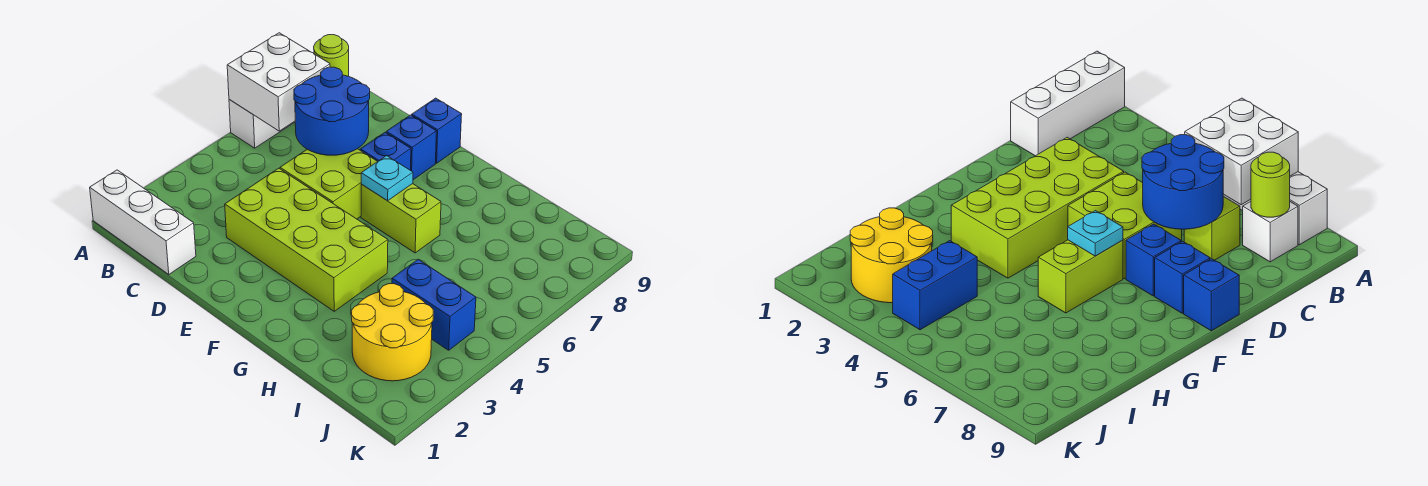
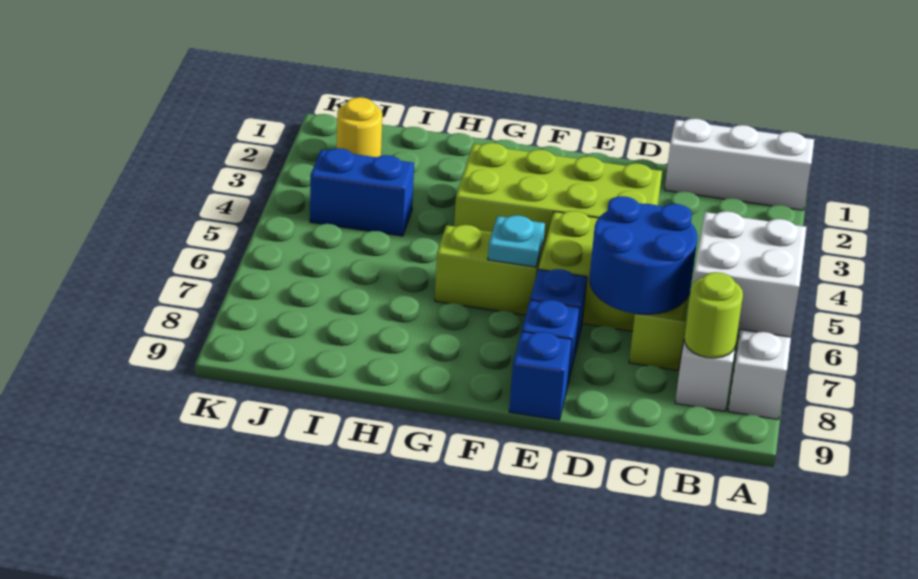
yellow round brick I2:J3 level 1 -> yellow round brick J2 level 1

